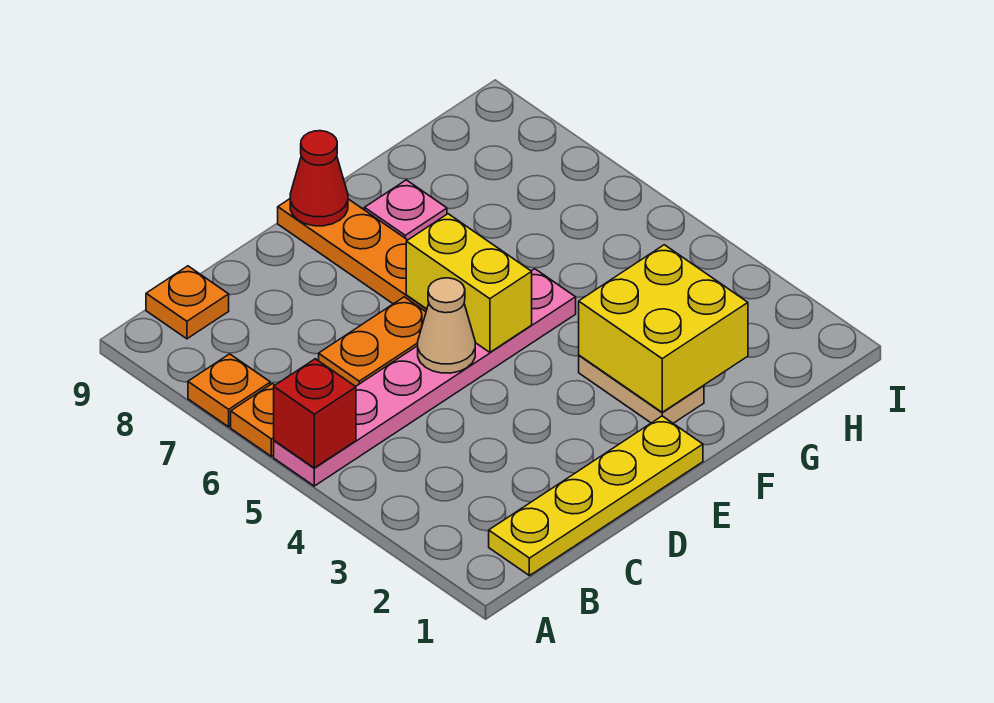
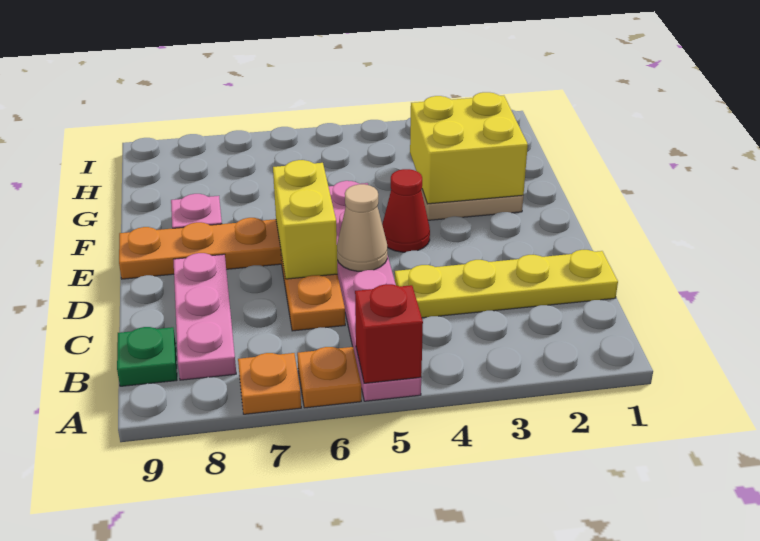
yellow plate B1:E1 level 1 -> yellow plate C1:C4 level 1
none -> pink plate B8:D8 level 1
orange plate B9 level 1 -> green plate B9 level 1
yellow brick E5:E6 level 2 -> yellow brick D6:E6 level 2
red cone E9 level 2 -> red cone E4 level 1

